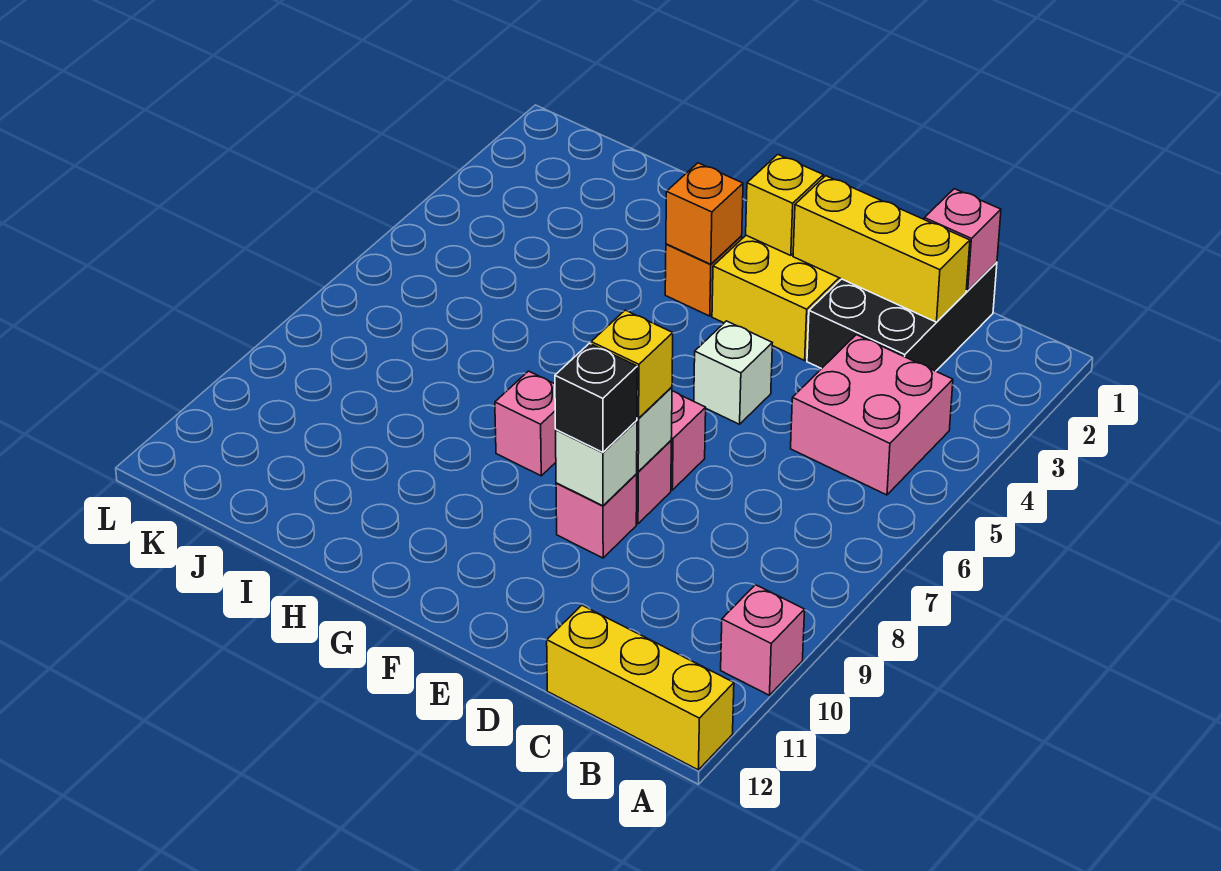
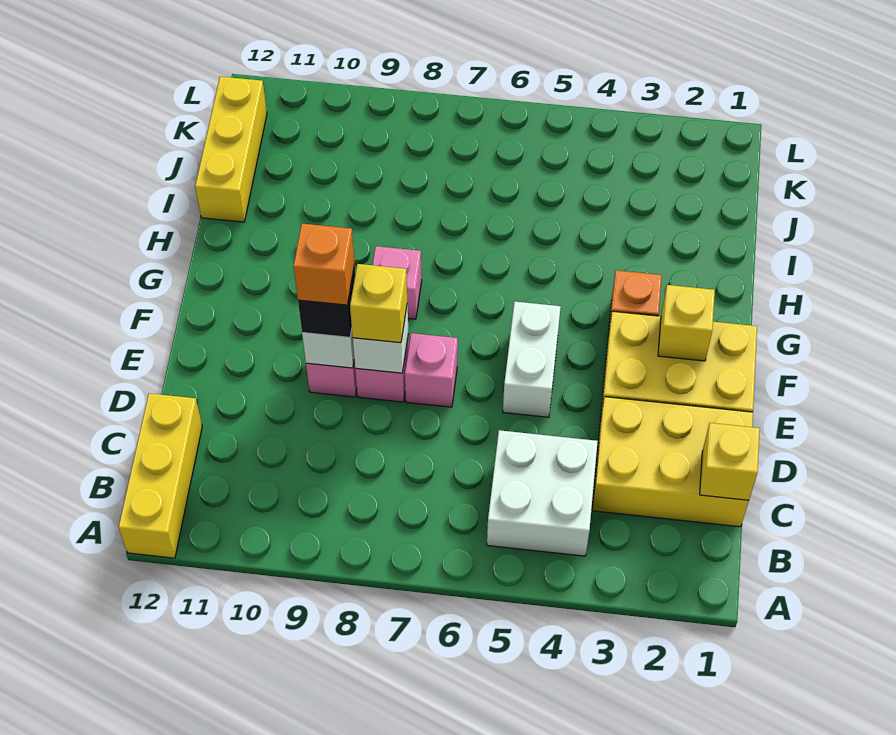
pink brick A10 level 1 -> none
pink brick B4:C5 level 1 -> white brick B4:C5 level 1
black brick C1:D3 level 1 -> yellow brick C1:D3 level 1
pink brick C1 level 2 -> yellow brick C1 level 2
yellow brick C2:E2 level 2 -> yellow brick I12:K12 level 1
white brick E5 level 1 -> white brick E5:F5 level 1
orange brick G3 level 2 -> orange brick E9 level 4

